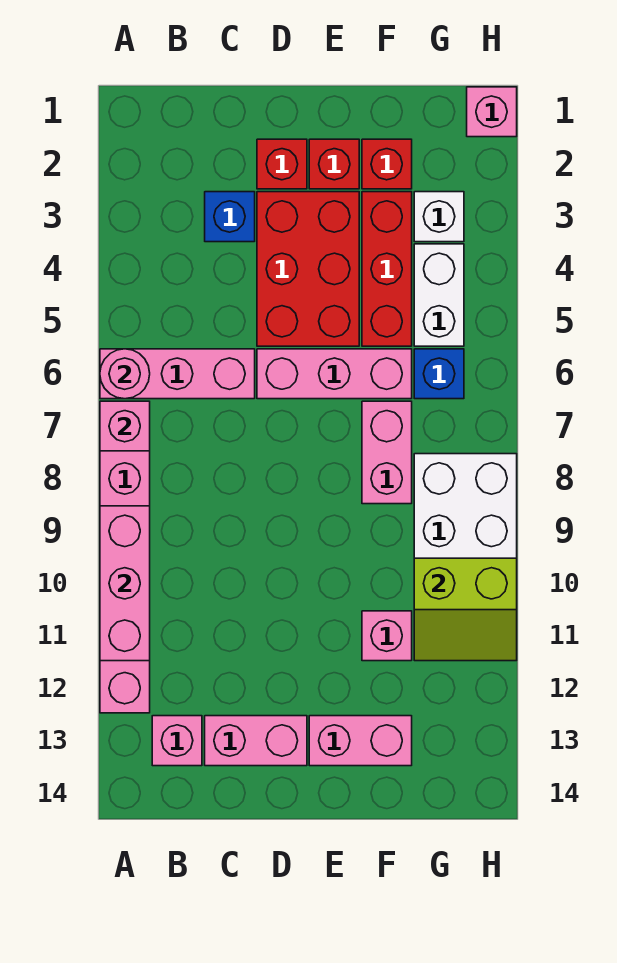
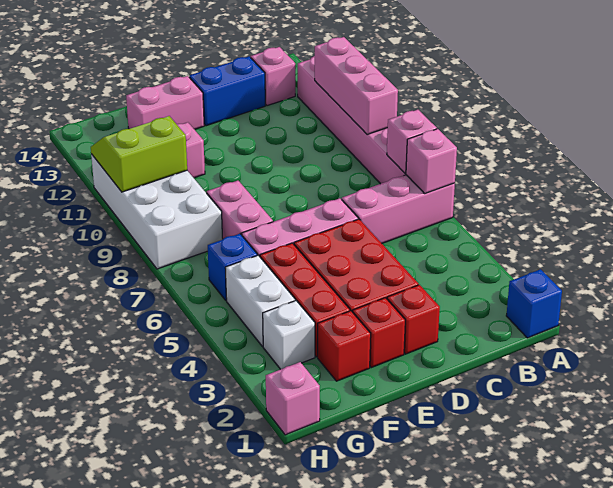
pink round brick A6 level 2 -> pink brick A6 level 2
blue brick C3 level 1 -> blue brick A1 level 1
pink brick C13:D13 level 1 -> blue brick C13:D13 level 1

